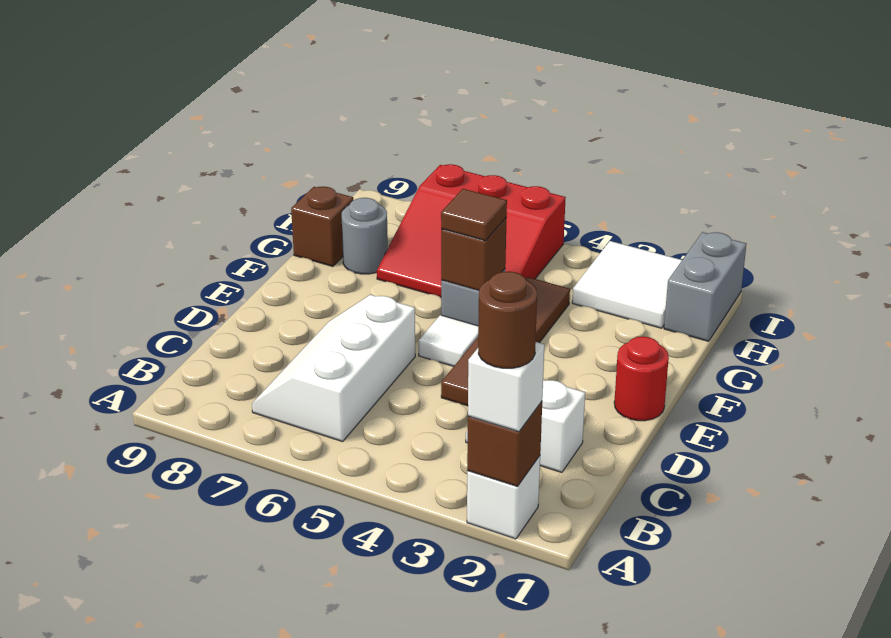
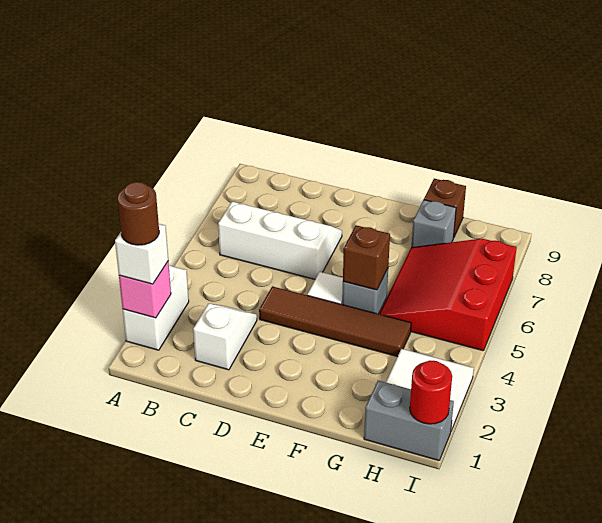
white brick A2 level 1 -> white brick A2:A3 level 1
brown brick A2 level 2 -> pink brick A2 level 2
red round brick E1 level 1 -> red round brick I1 level 2
brown tile F5 level 3 -> none
grey round brick G8 level 1 -> grey brick G8 level 1

